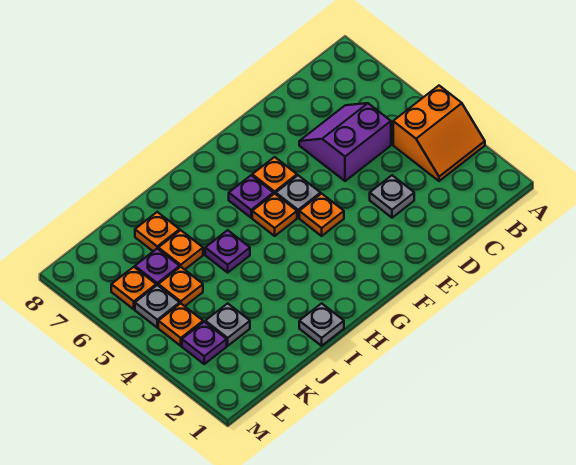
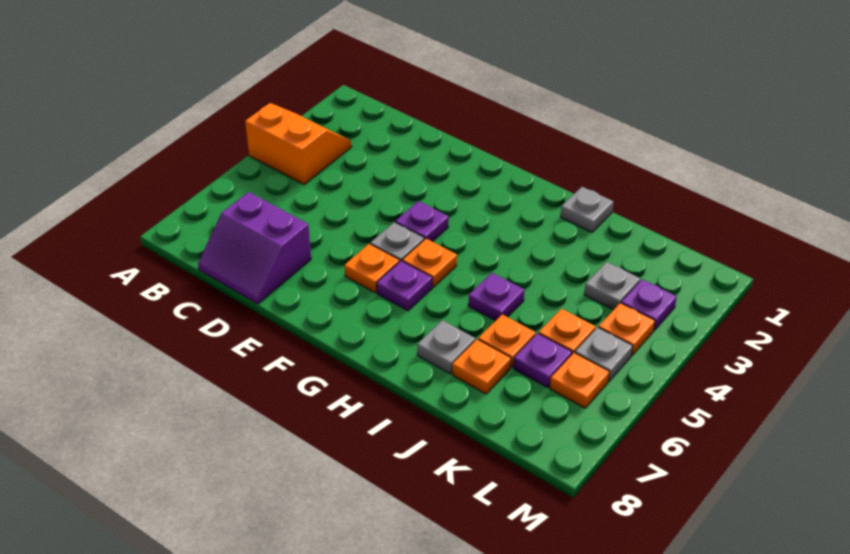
purple slope C5:D6 level 1 top 5 -> purple slope C7:D8 level 1 top 7
grey plate D3 level 1 -> grey plate I7 level 1
orange plate F4 level 1 -> purple plate F4 level 1

